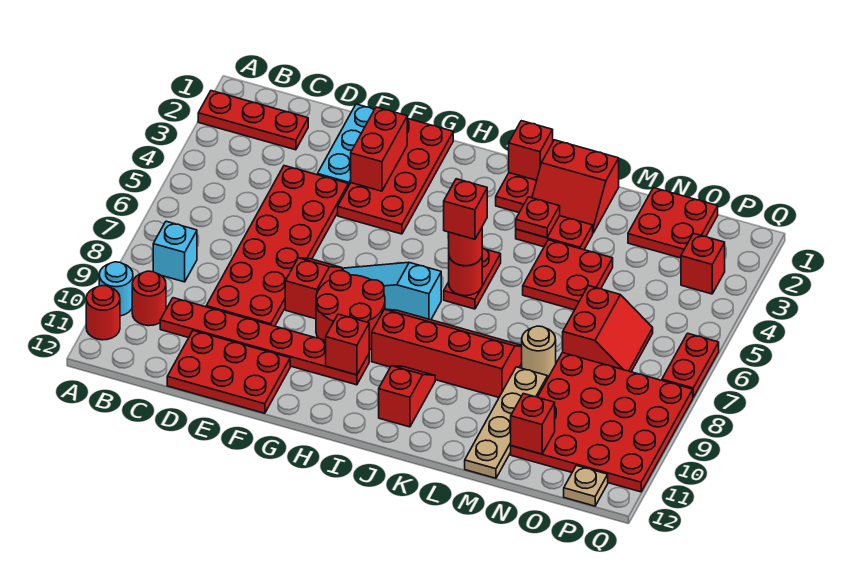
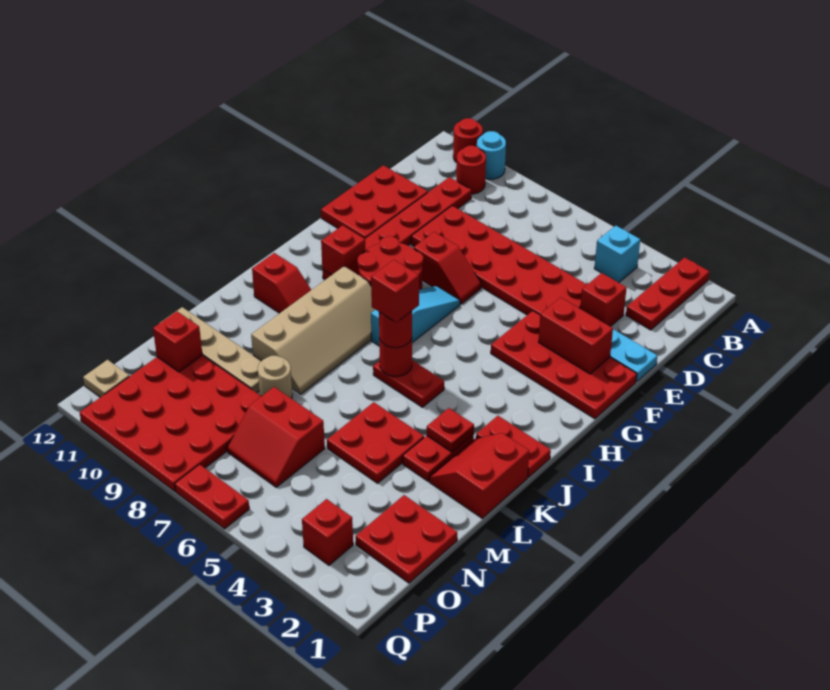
cyan brick B8 level 1 -> cyan brick B4 level 1
red slope I8:L9 level 1 top 9 -> tan slope I8:L9 level 1 top 9
red brick J1 level 2 -> red brick D3 level 1

